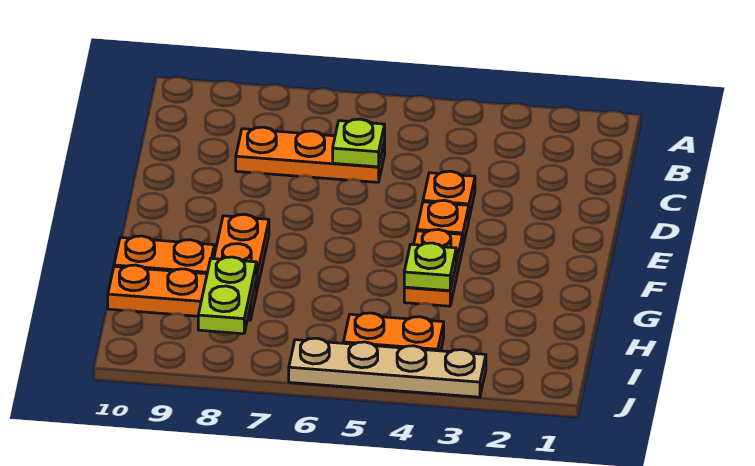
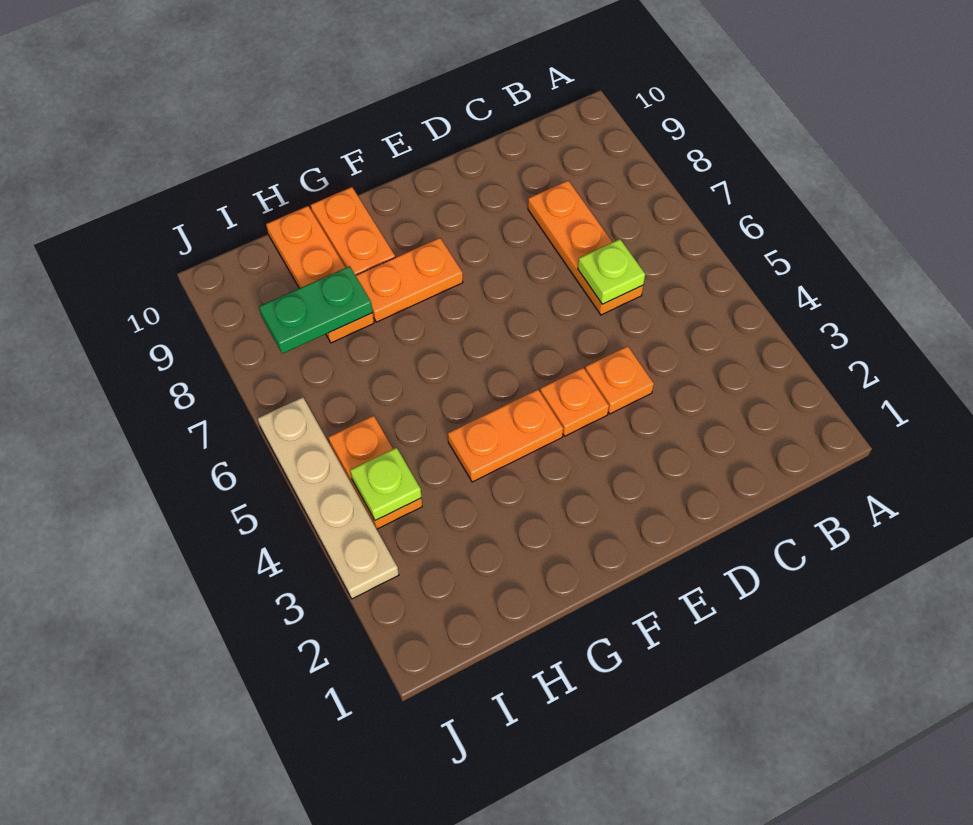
lime plate G4 level 2 -> lime plate I4 level 2
lime plate H8:I8 level 2 -> green plate H8:I8 level 2

